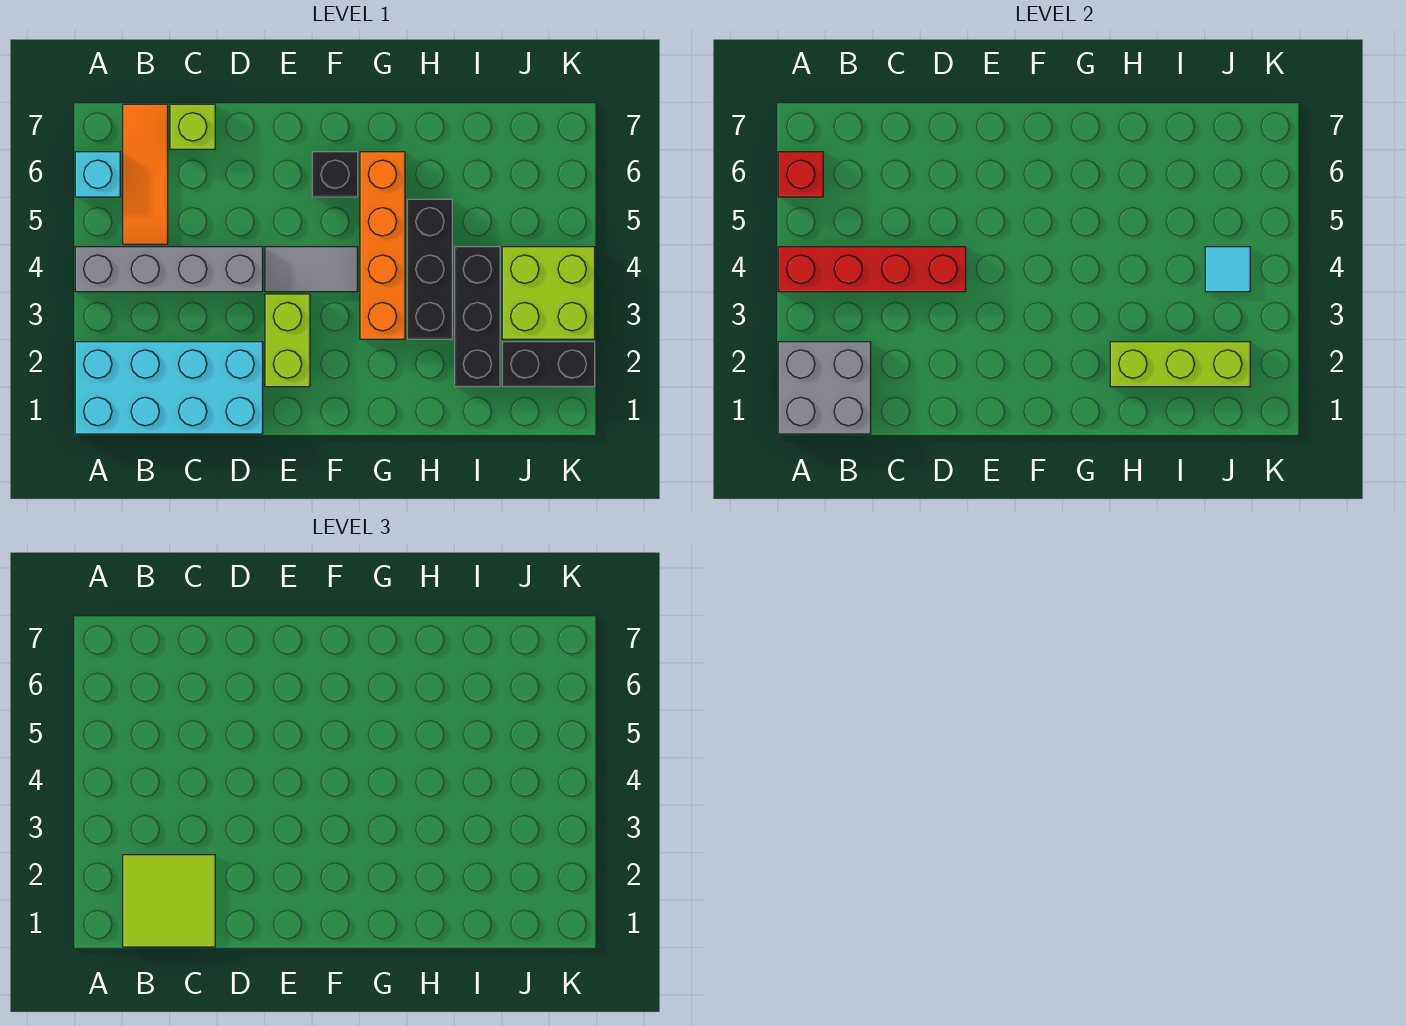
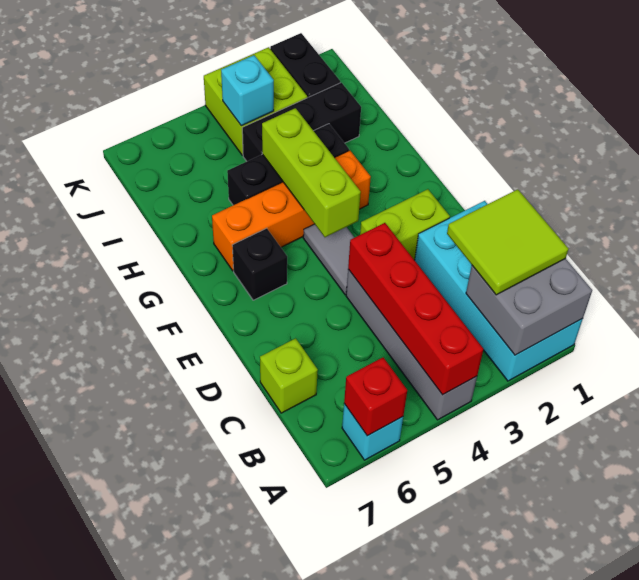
orange tile B5:B7 level 1 -> none
lime brick H2:J2 level 2 -> lime brick F4:H4 level 2
cyan tile J4 level 2 -> cyan brick J4 level 2

